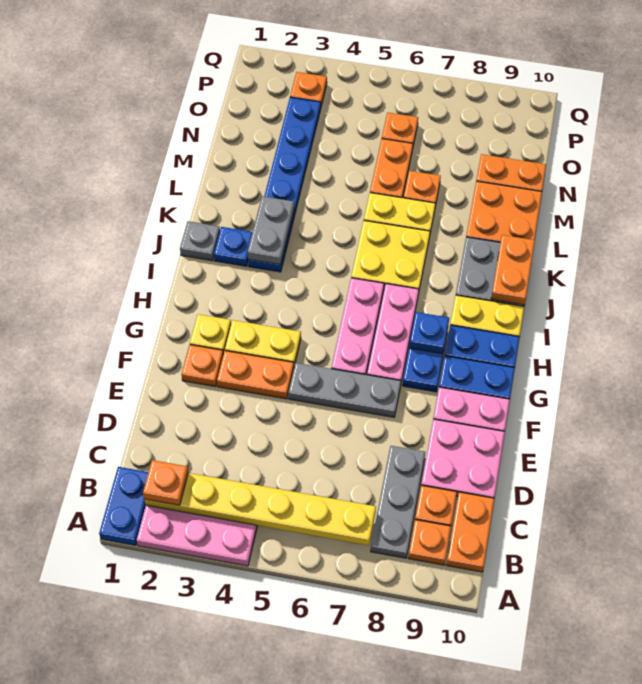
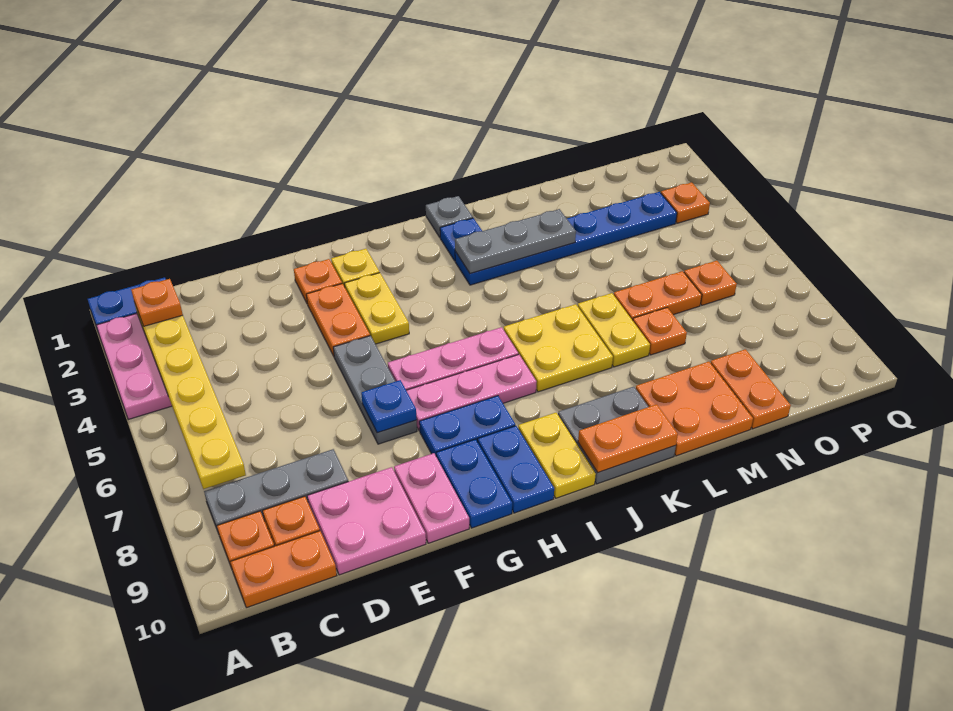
blue plate H8 level 2 -> blue plate F7 level 2
grey plate J3:K3 level 2 -> grey plate J3:L3 level 2

